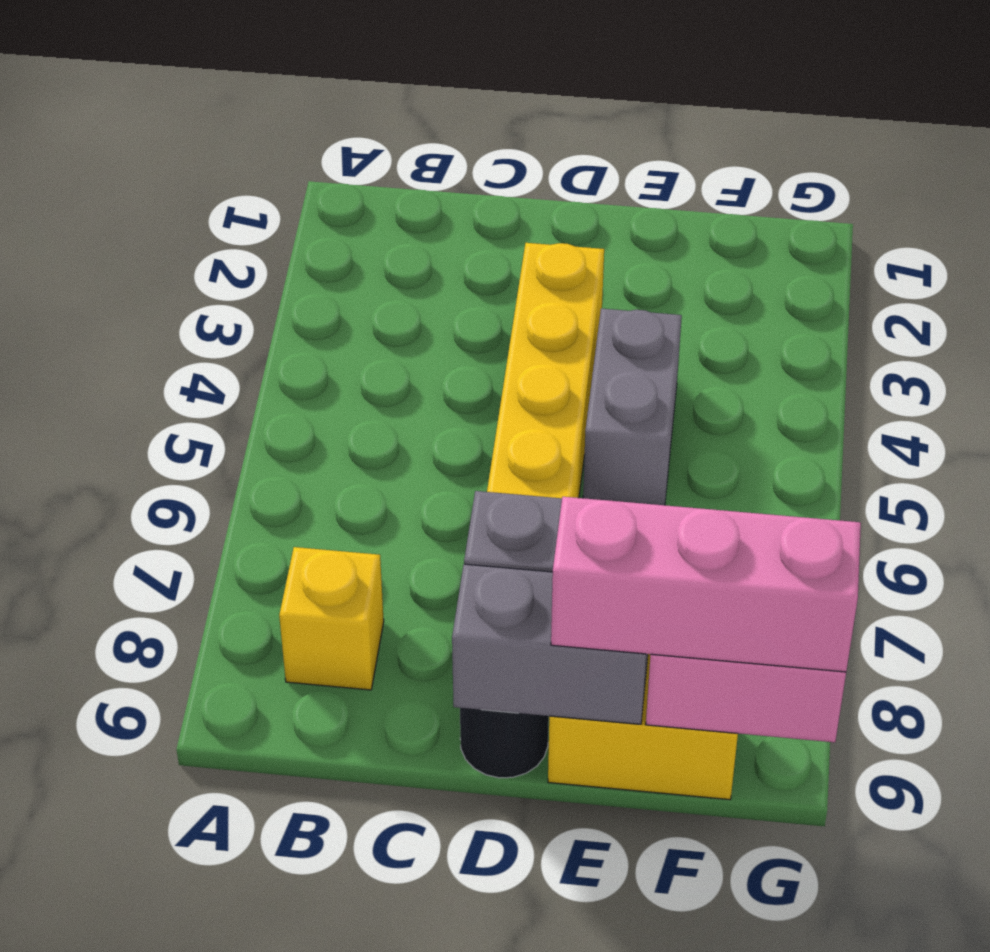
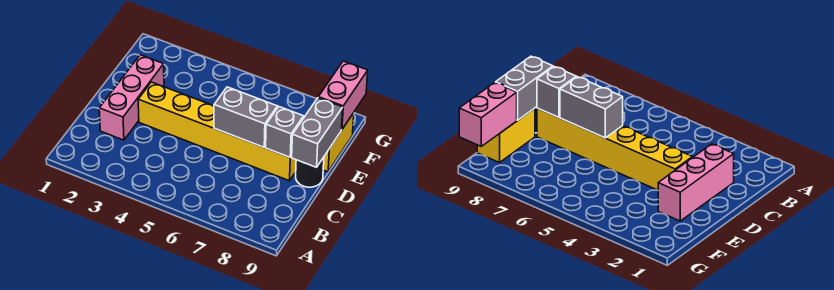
yellow brick B8 level 1 -> none
grey brick E4:E5 level 1 -> grey brick D6:D7 level 2
pink brick E9:G9 level 3 -> pink brick C2:E2 level 1

